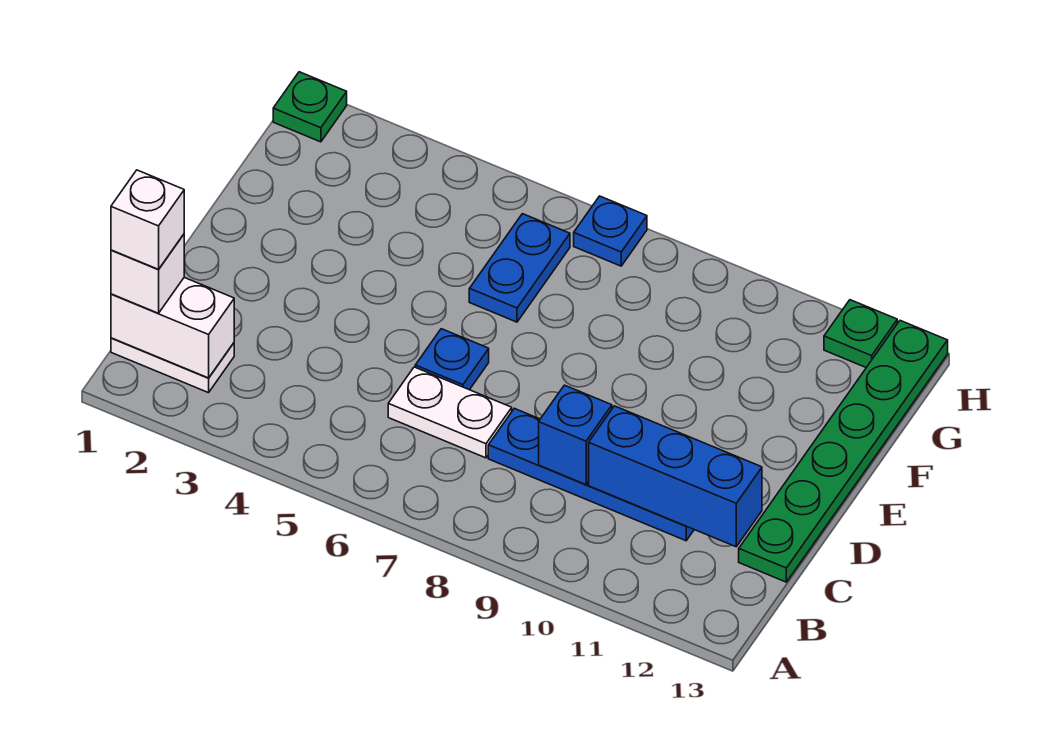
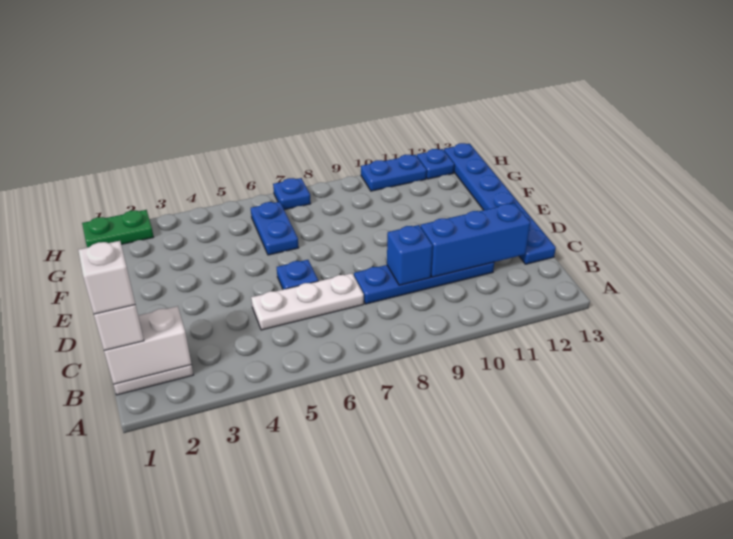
white plate C6:C7 level 1 -> white plate C5:C7 level 1
green plate C13:H13 level 1 -> blue plate C13:H13 level 1
green plate H1 level 1 -> green plate H1:H2 level 1
none -> blue plate H10:H11 level 1
green plate H12 level 1 -> blue plate H12 level 1

